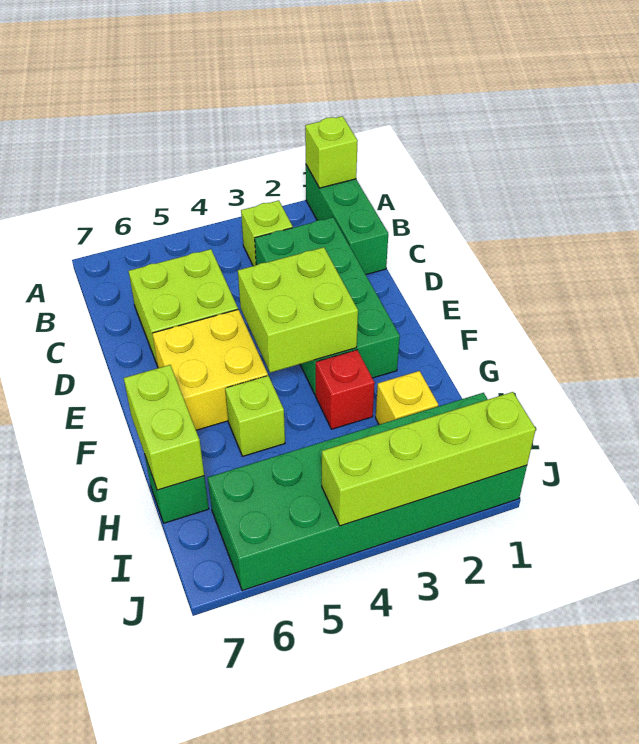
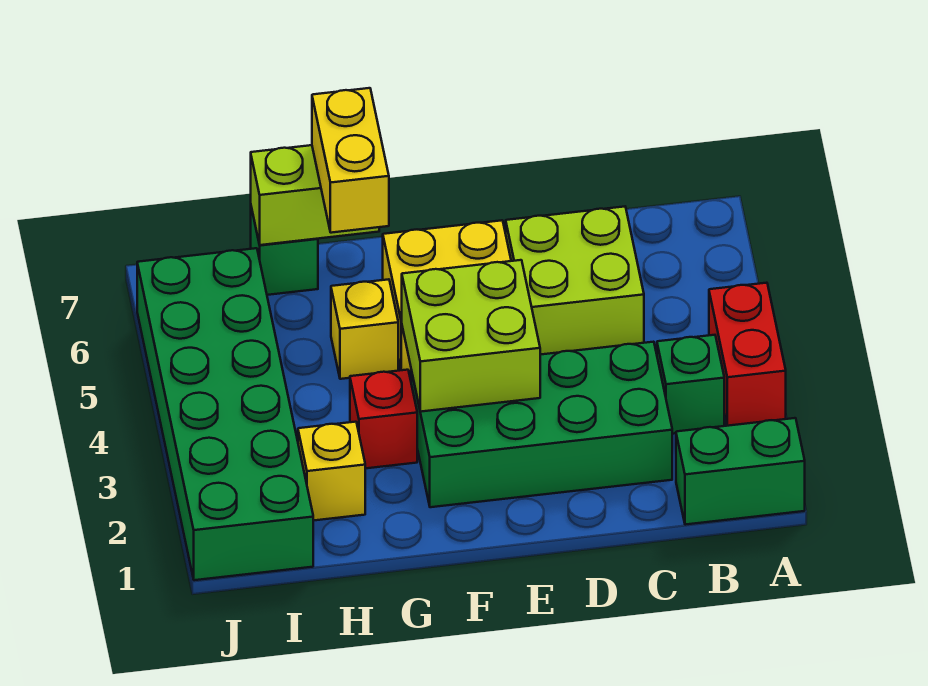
green brick A1:C1 level 1 -> green brick A1:B1 level 1
lime brick A1 level 2 -> none
none -> red brick A3:A4 level 1
lime brick B3 level 1 -> green brick B3 level 1
lime brick G5 level 1 -> yellow brick G5 level 1
none -> yellow brick G6:G7 level 3
lime brick J1:J4 level 2 -> none

